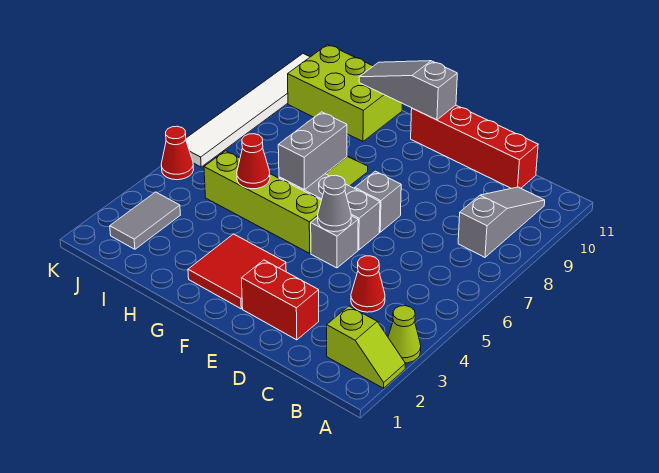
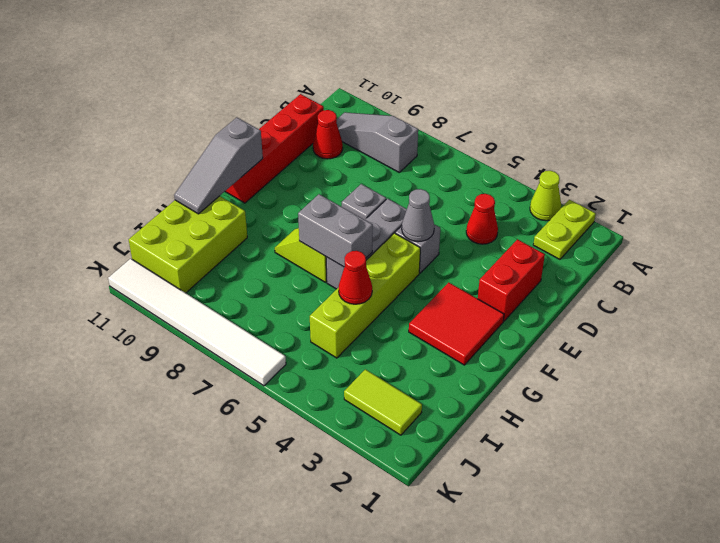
lime slope A2:B2 level 1 top B -> lime plate A2:B2 level 1
grey tile J2:J3 level 1 -> lime tile J2:J3 level 1
red cone K5 level 1 -> red cone C10 level 1

